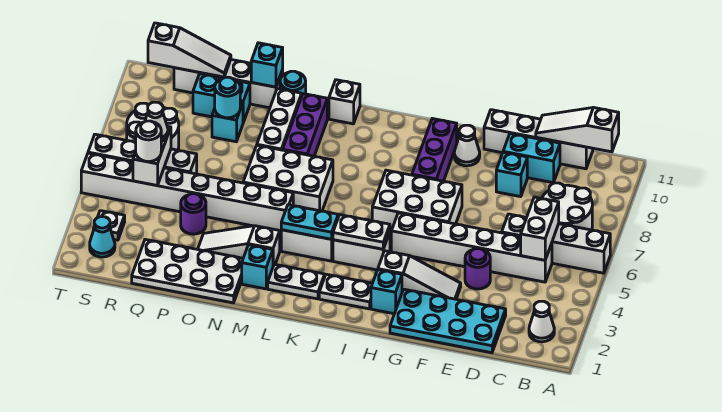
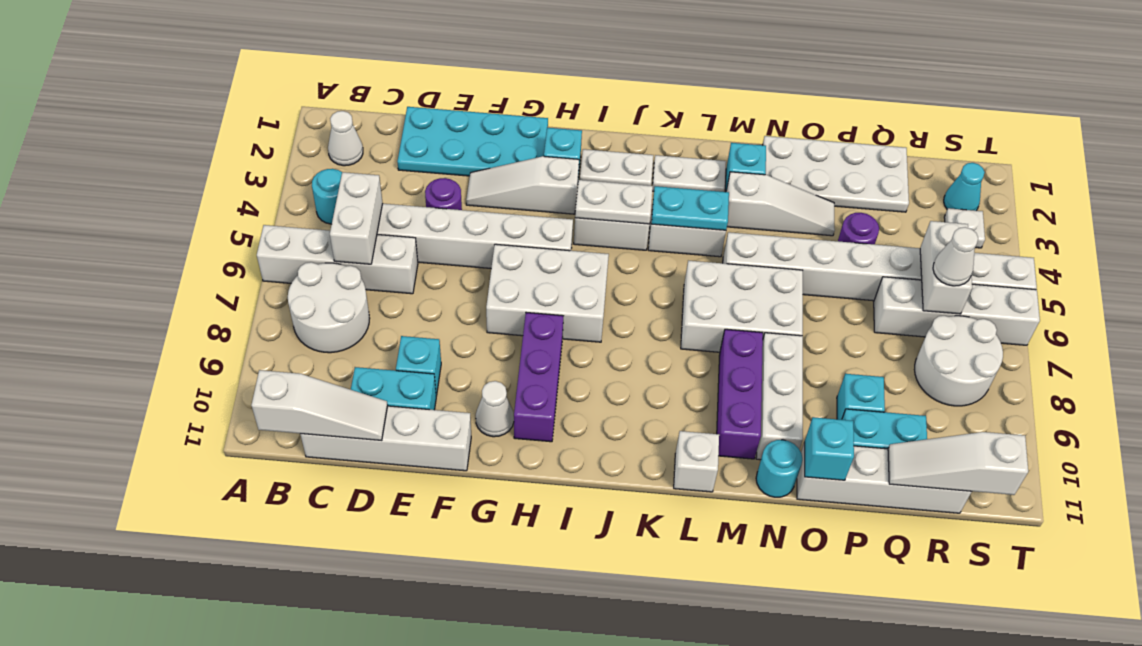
cyan round brick P9 level 2 -> cyan round brick B4 level 1
white round brick R5 level 3 -> none

